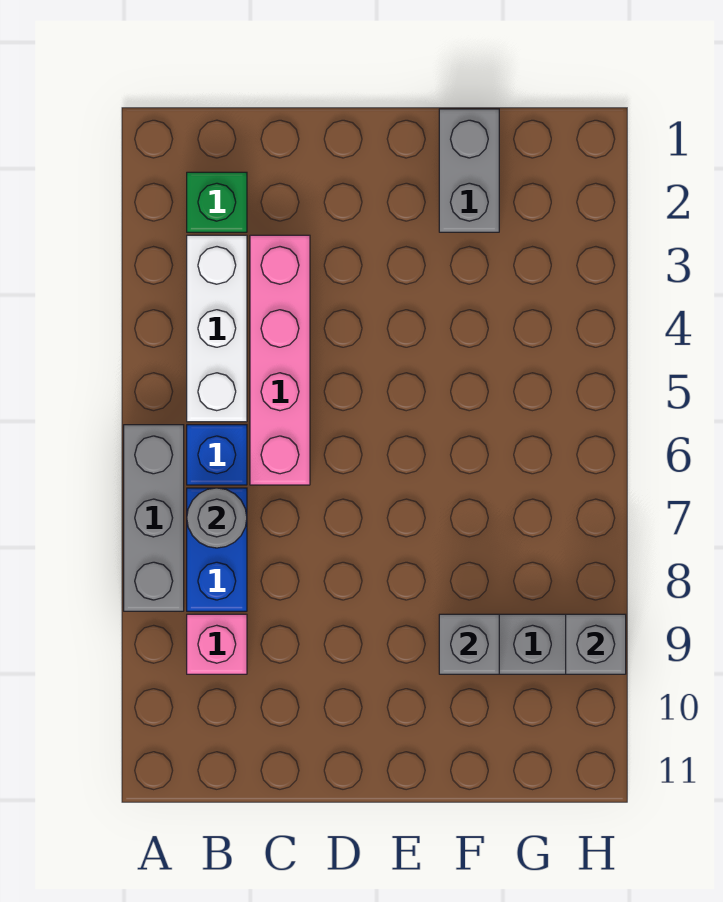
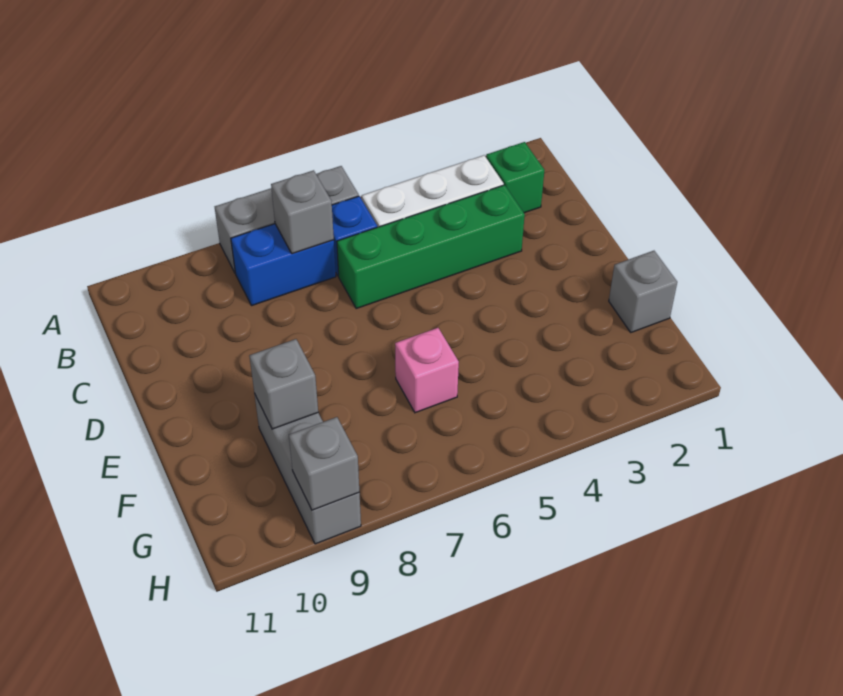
grey round brick B7 level 2 -> grey brick B7 level 2
pink brick B9 level 1 -> pink brick F6 level 1
pink brick C3:C6 level 1 -> green brick C3:C6 level 1
grey brick F1:F2 level 1 -> grey brick F1 level 1

